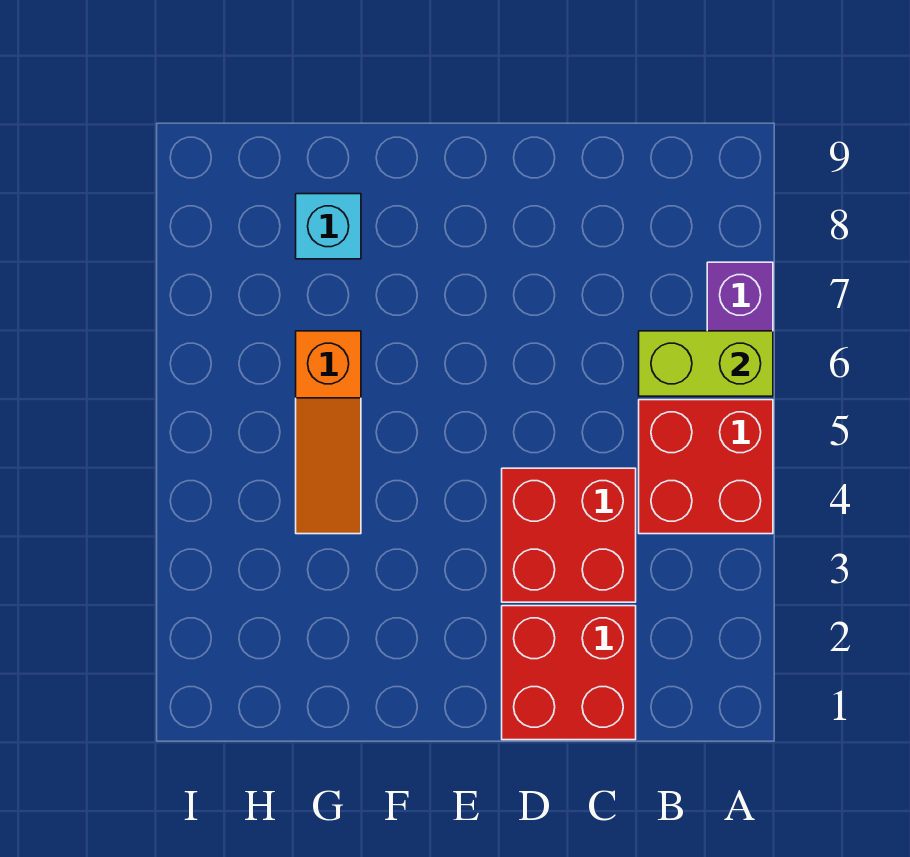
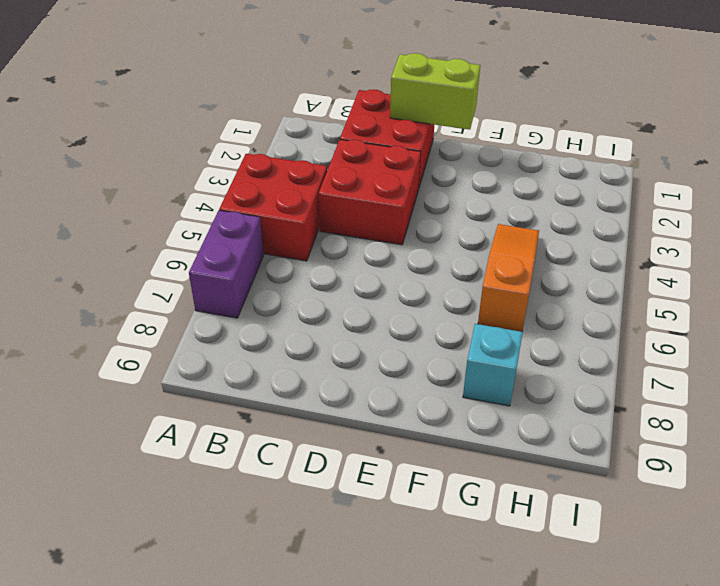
lime brick A6:B6 level 2 -> lime brick D1:E1 level 2

